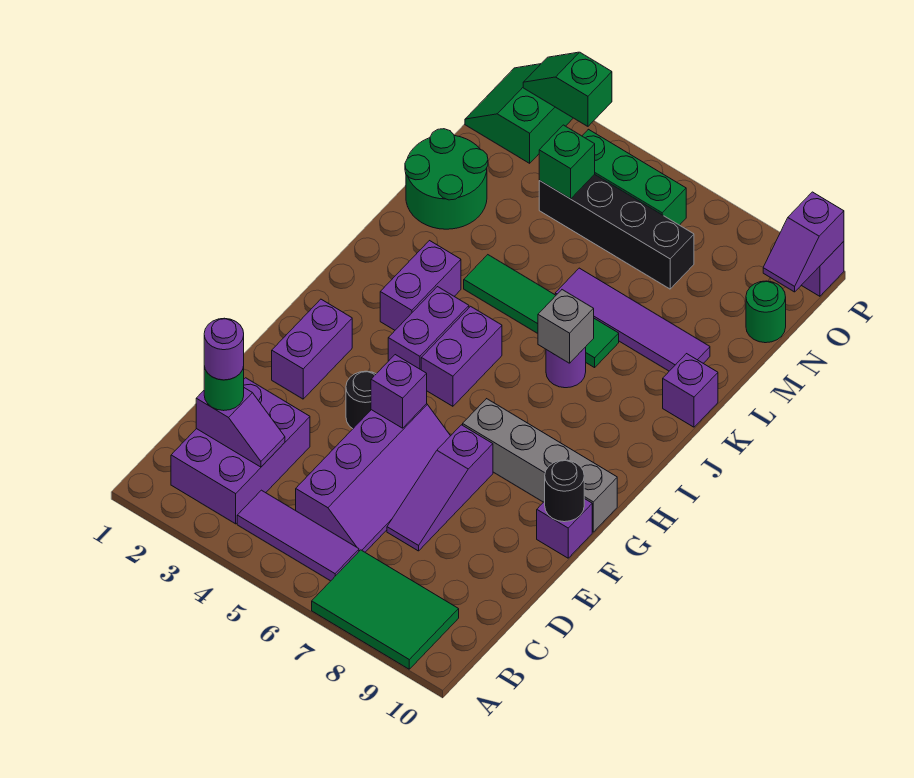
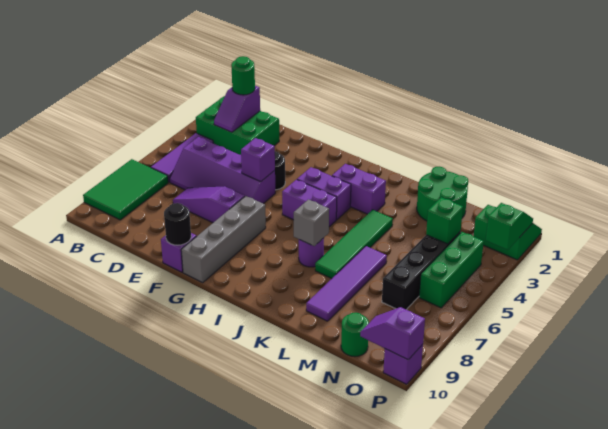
purple brick B2:D3 level 1 -> green brick B2:D3 level 1
purple round brick C2 level 4 -> none
purple brick F2:G2 level 1 -> none
purple brick K10 level 1 -> none

